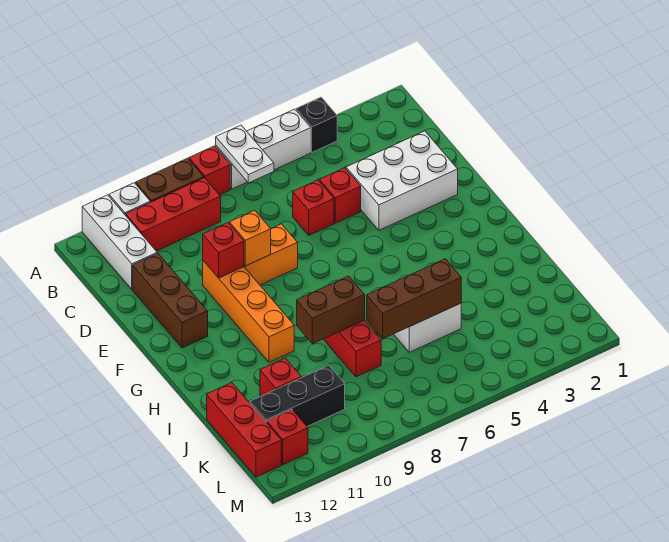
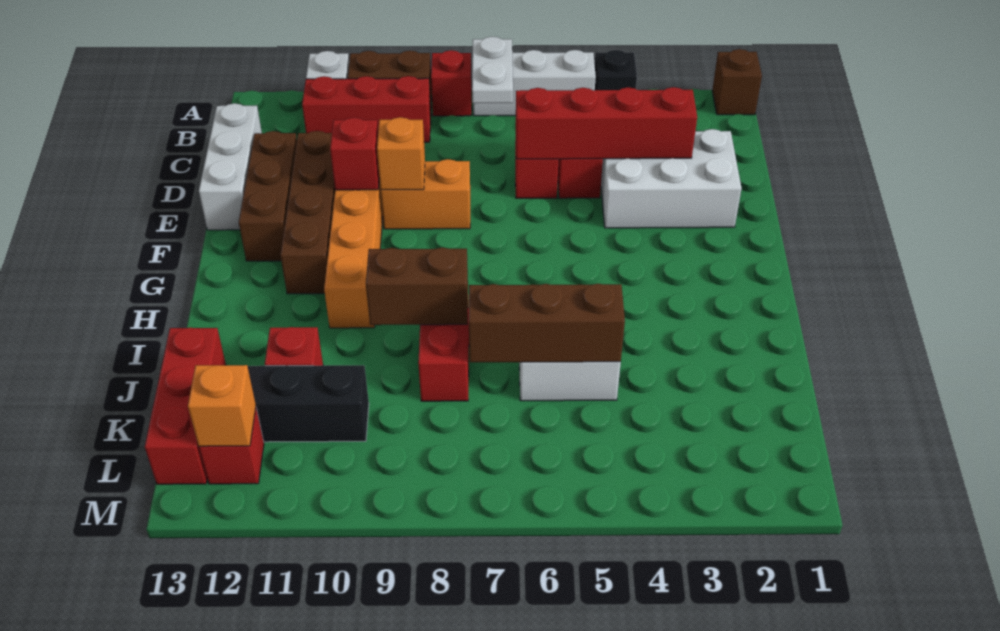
none -> brown brick A1 level 1
white brick A12:C12 level 1 -> white brick C13:E13 level 1
none -> red brick D3:D6 level 2
none -> brown brick D11:G11 level 1
none -> orange brick L12 level 2

